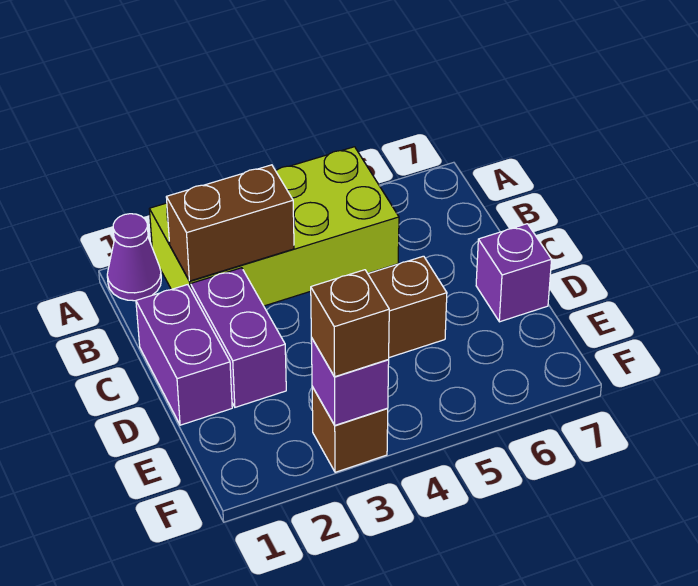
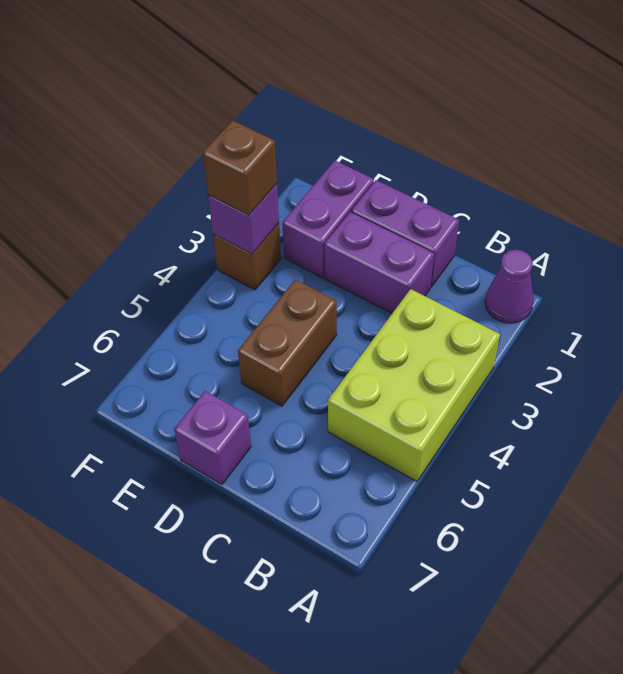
lime brick A2:B5 level 1 -> lime brick A3:B5 level 1
brown brick B2:B3 level 2 -> none
none -> purple brick E1:E2 level 1

